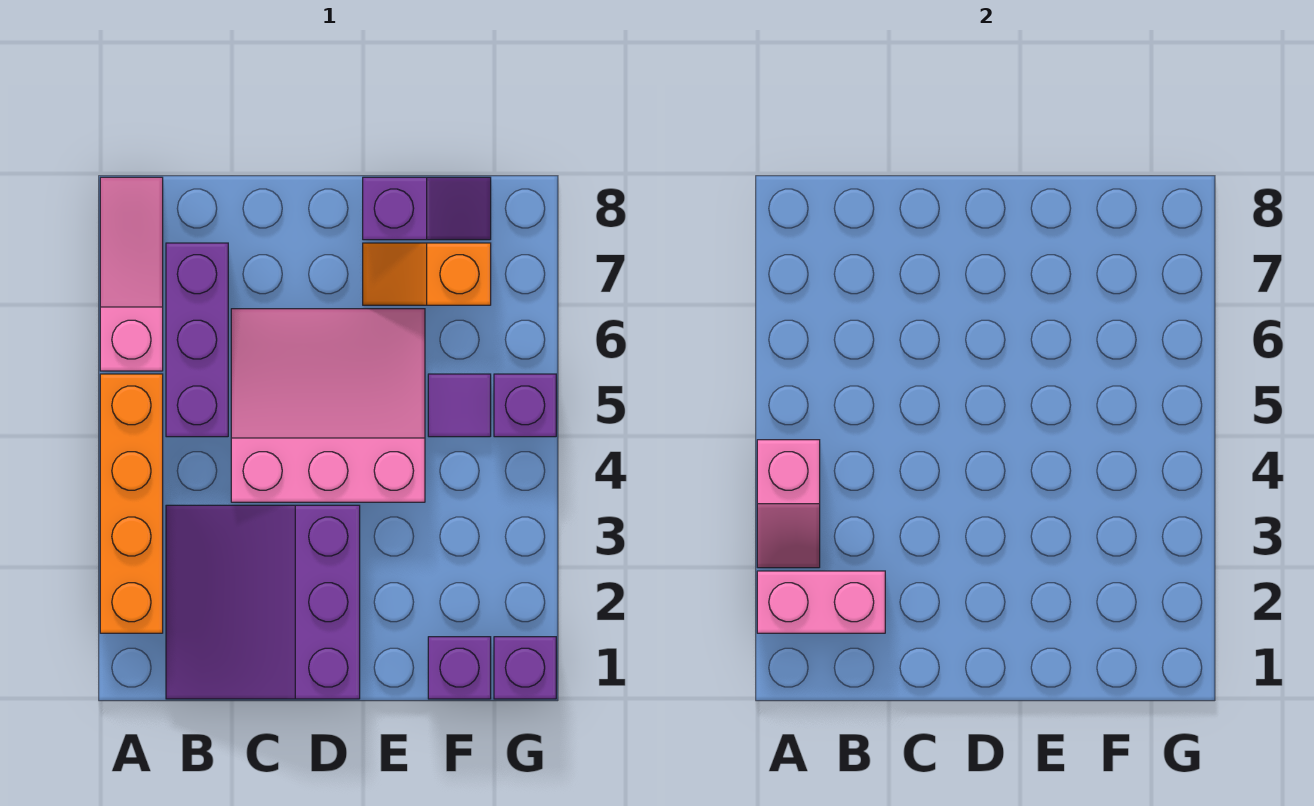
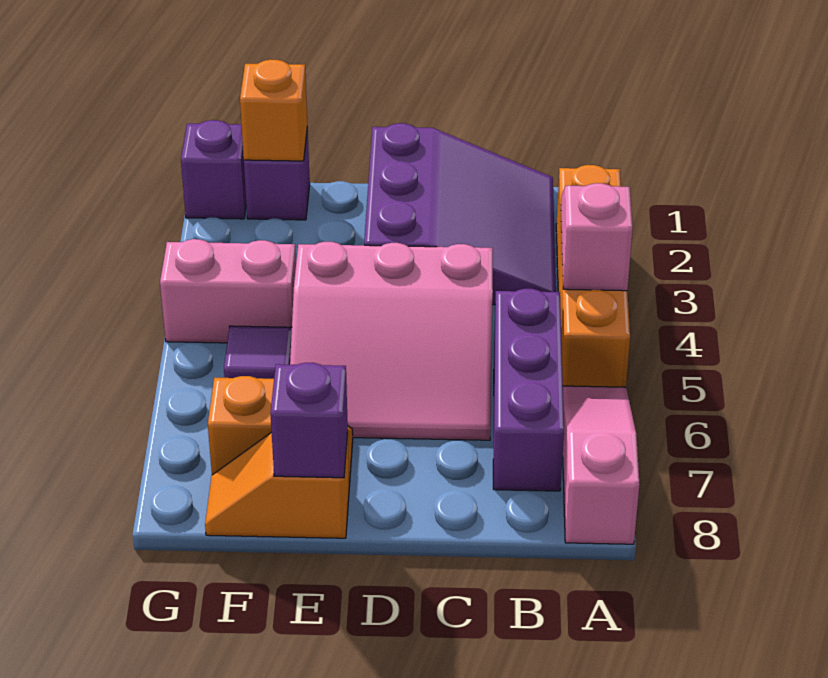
pink brick A2:B2 level 2 -> pink brick F4:G4 level 1
pink slope A6:A8 level 1 top 6 -> pink slope A6:A8 level 1 top 8
purple slope E8:F8 level 1 top E -> orange slope E8:F8 level 1 top E
none -> orange brick F1 level 2
purple brick G5 level 1 -> purple brick E8 level 2

